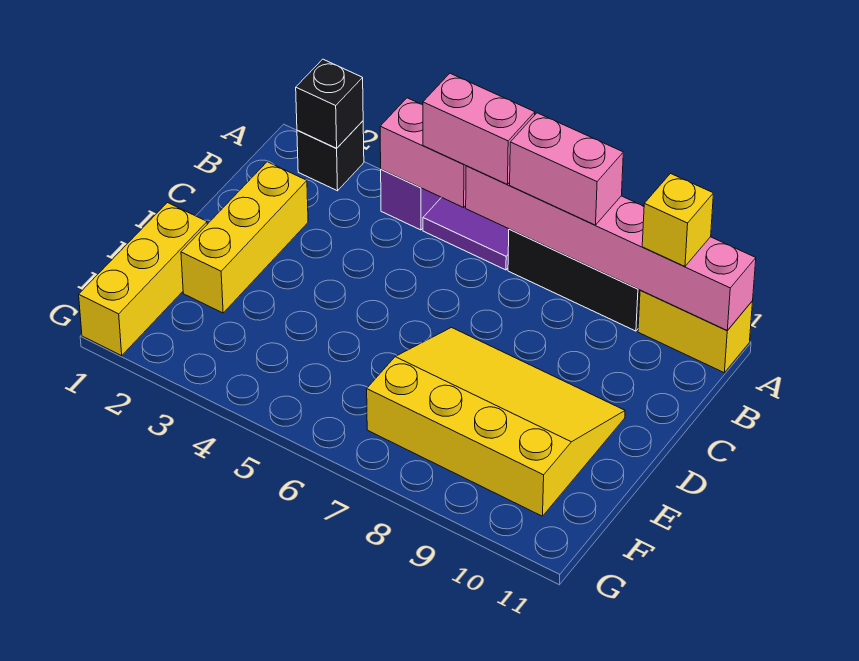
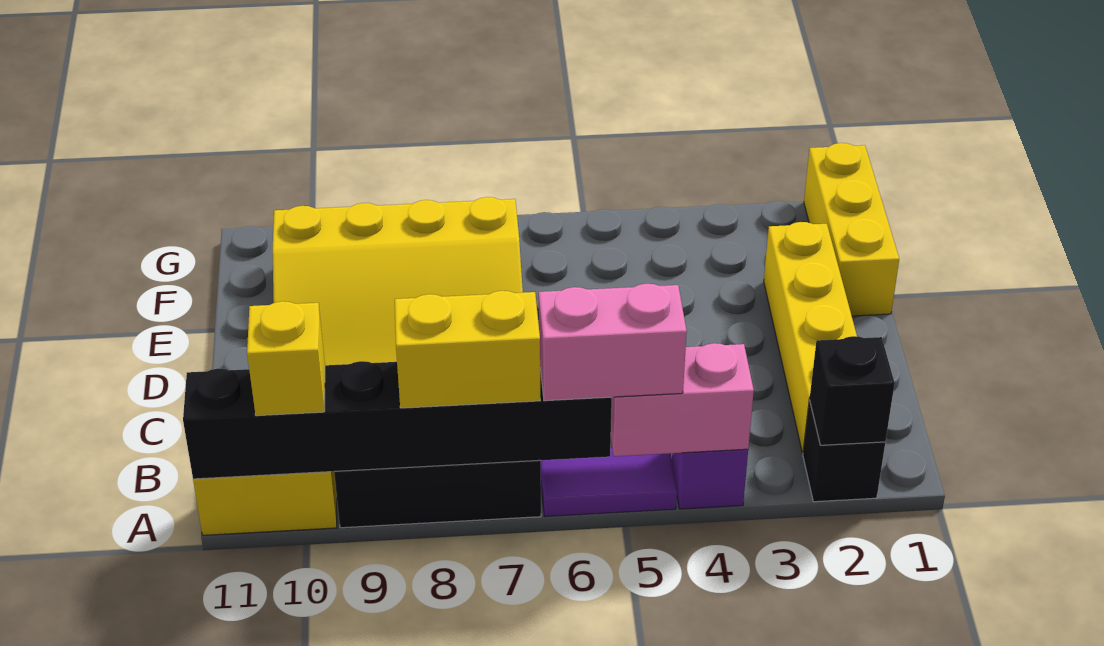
pink brick A6:A11 level 2 -> black brick A6:A11 level 2
pink brick A7:A8 level 3 -> yellow brick A7:A8 level 3
yellow brick C2:E2 level 1 -> yellow brick B2:E2 level 1

